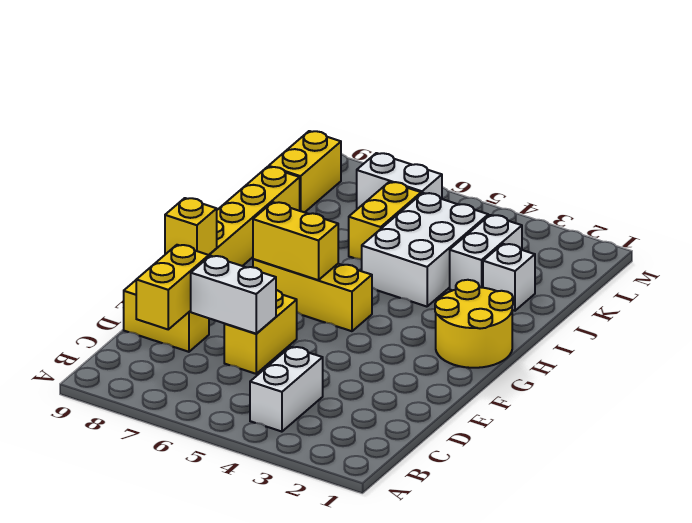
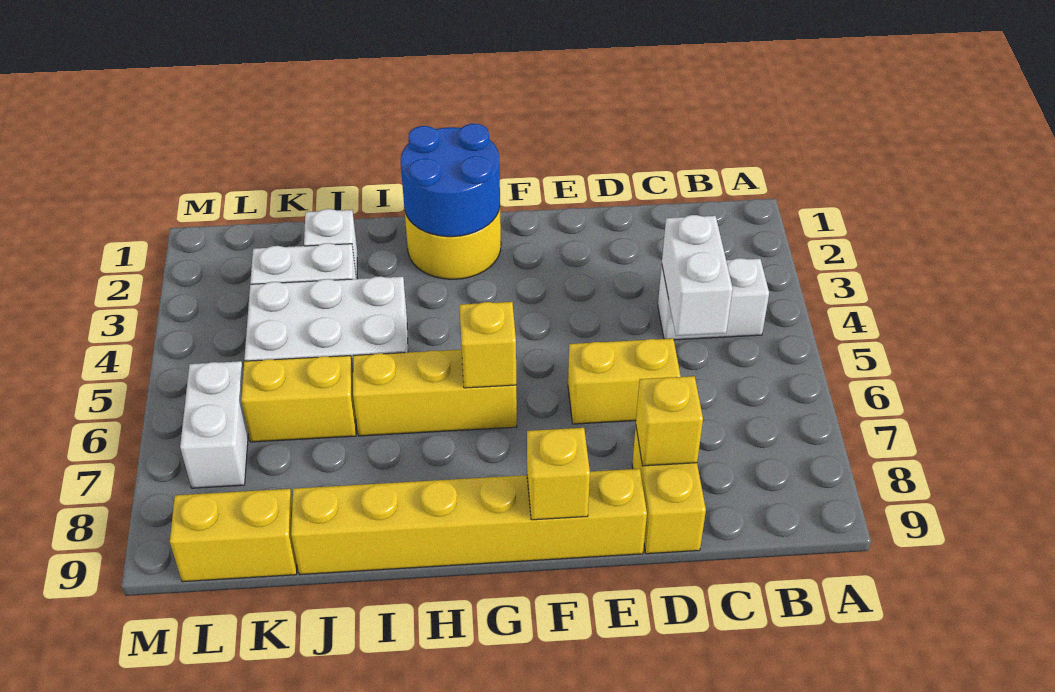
yellow brick C8:D8 level 2 -> yellow brick D8 level 2
white brick D6:D7 level 2 -> white brick C4:C5 level 2
none -> blue round brick G1:H2 level 2
yellow brick G5:G7 level 1 -> yellow brick G6:I6 level 1
yellow brick G6:G7 level 2 -> yellow brick G6 level 2

